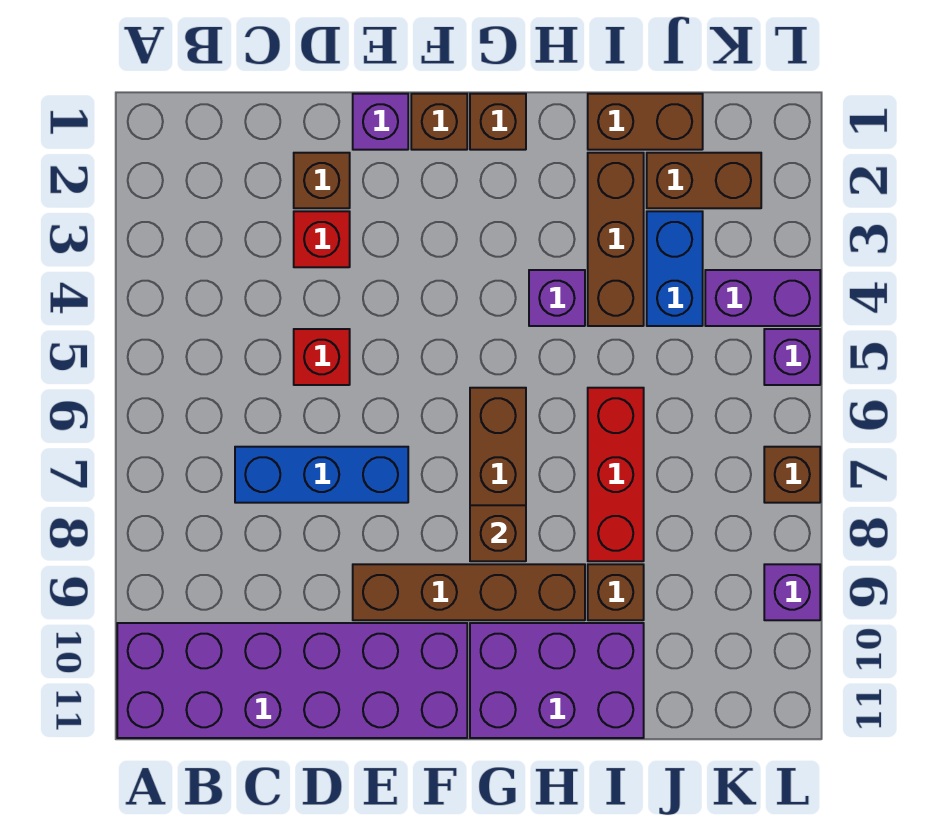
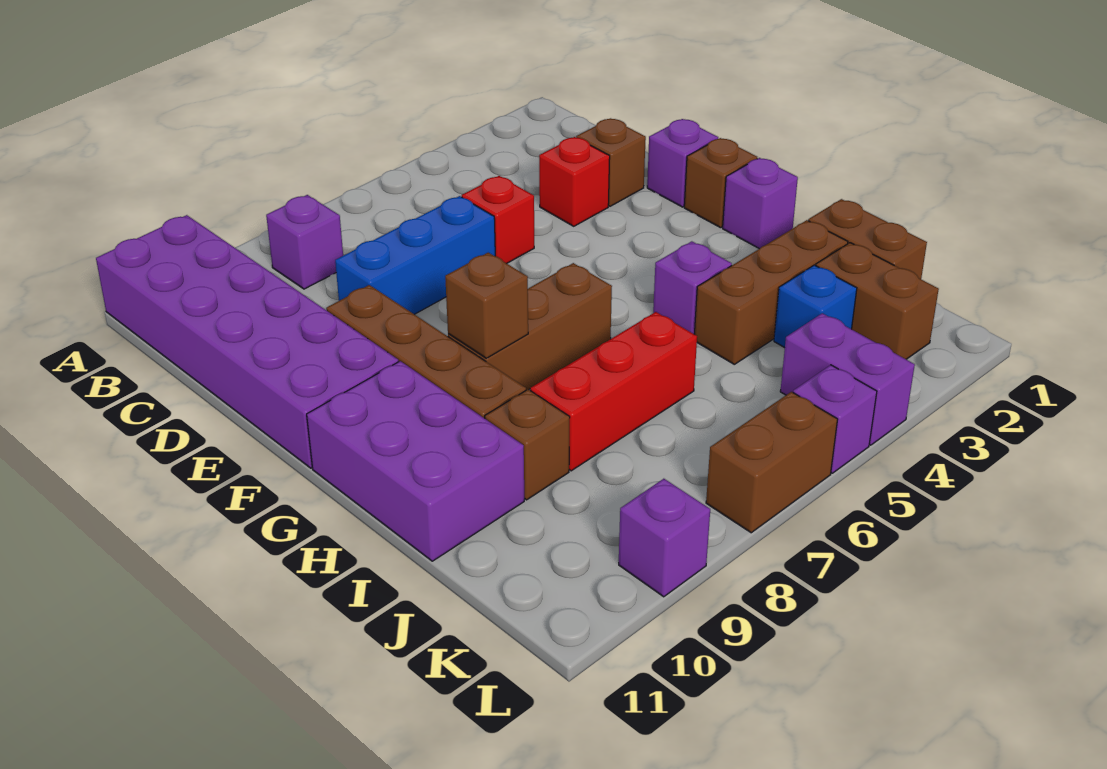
none -> purple brick B8 level 1
blue brick C7:E7 level 1 -> blue brick D6:D8 level 1
brown brick G1 level 1 -> purple brick G1 level 1
blue brick J3:J4 level 1 -> blue brick J3 level 1
brown brick L7 level 1 -> brown brick L6:L7 level 1

